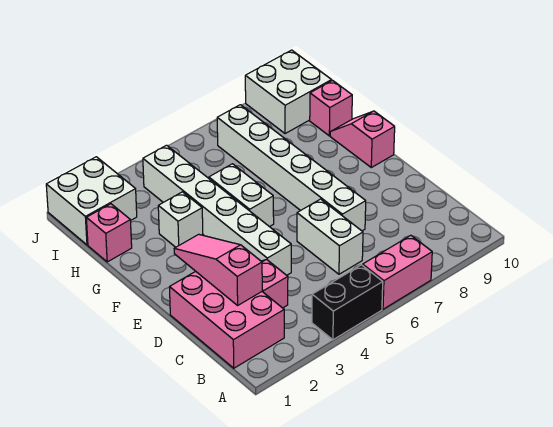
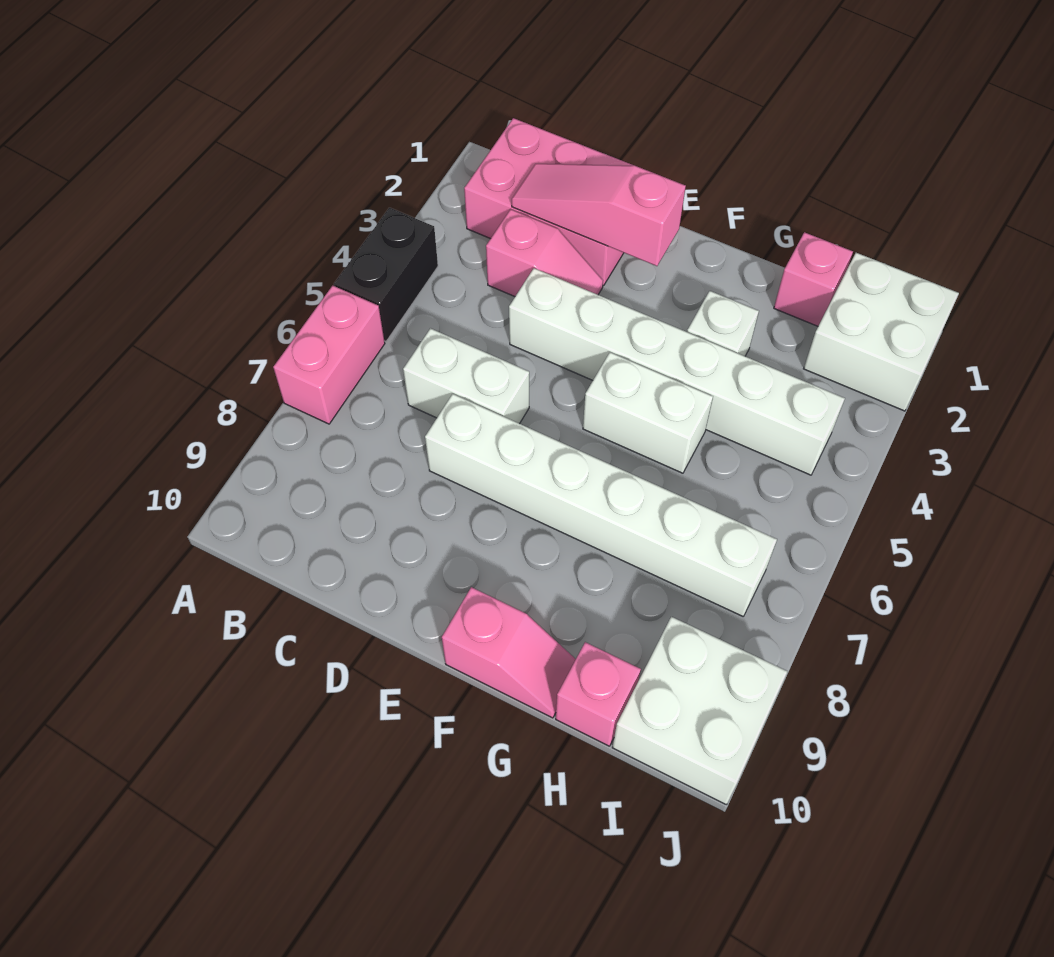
pink slope C2:E2 level 2 top C -> pink slope C2:E2 level 2 top E

